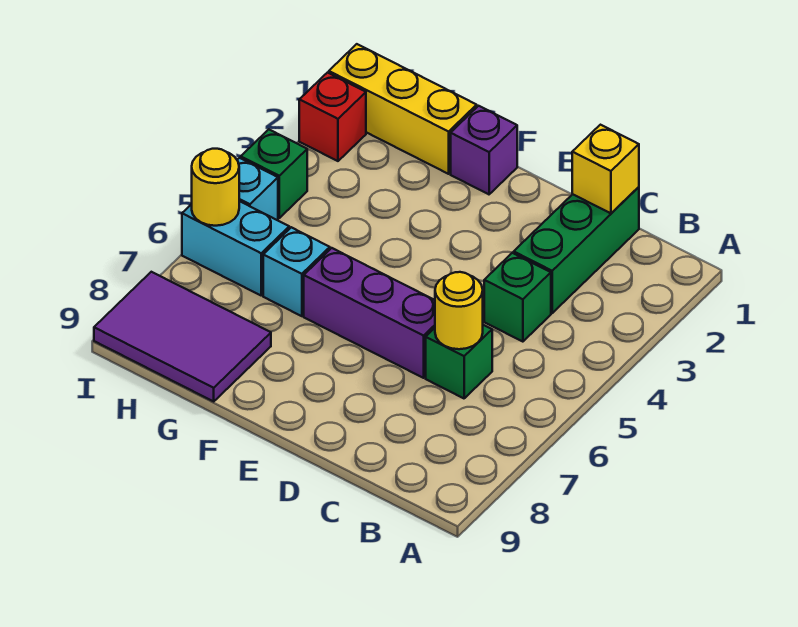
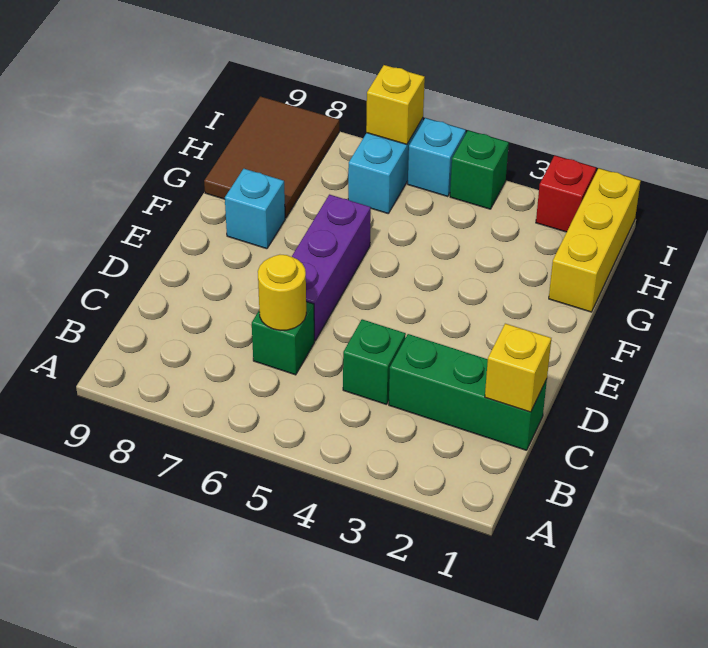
purple brick F1 level 1 -> none
cyan brick G6 level 1 -> cyan brick F8 level 1
purple tile G8:I9 level 1 -> brown tile G8:I9 level 1
yellow round brick I6 level 2 -> yellow brick I6 level 2

